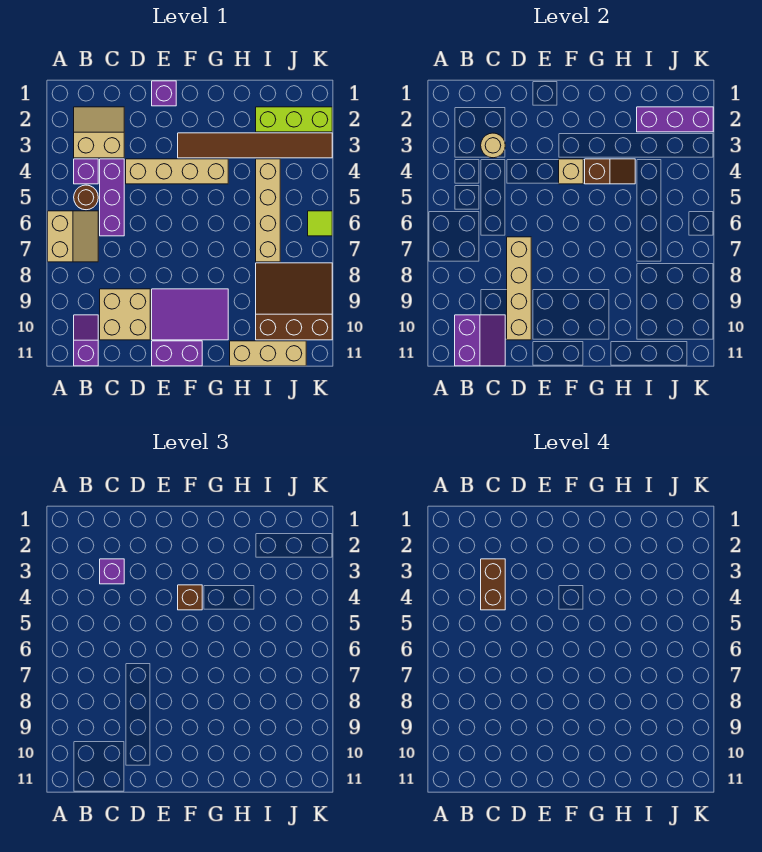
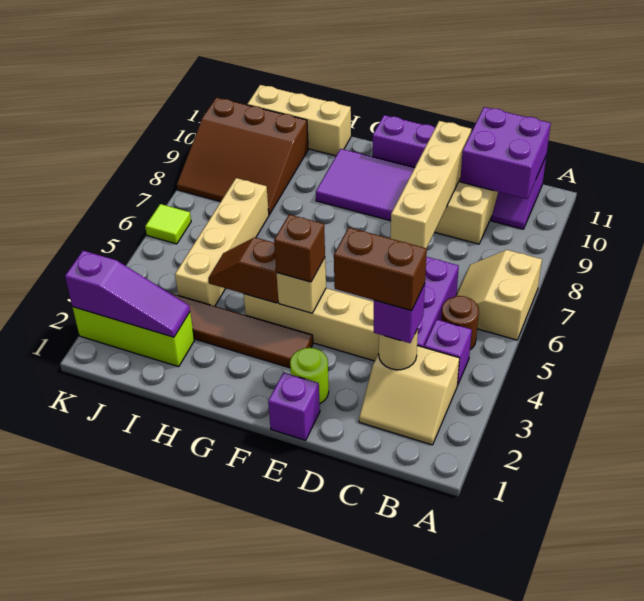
purple slope B10:C11 level 2 top B -> purple brick B10:C11 level 2
brown brick C3:C4 level 4 -> brown brick C3:D3 level 4
none -> lime round brick E2 level 1
purple brick I2:K2 level 2 -> purple slope I2:K2 level 2 top K

